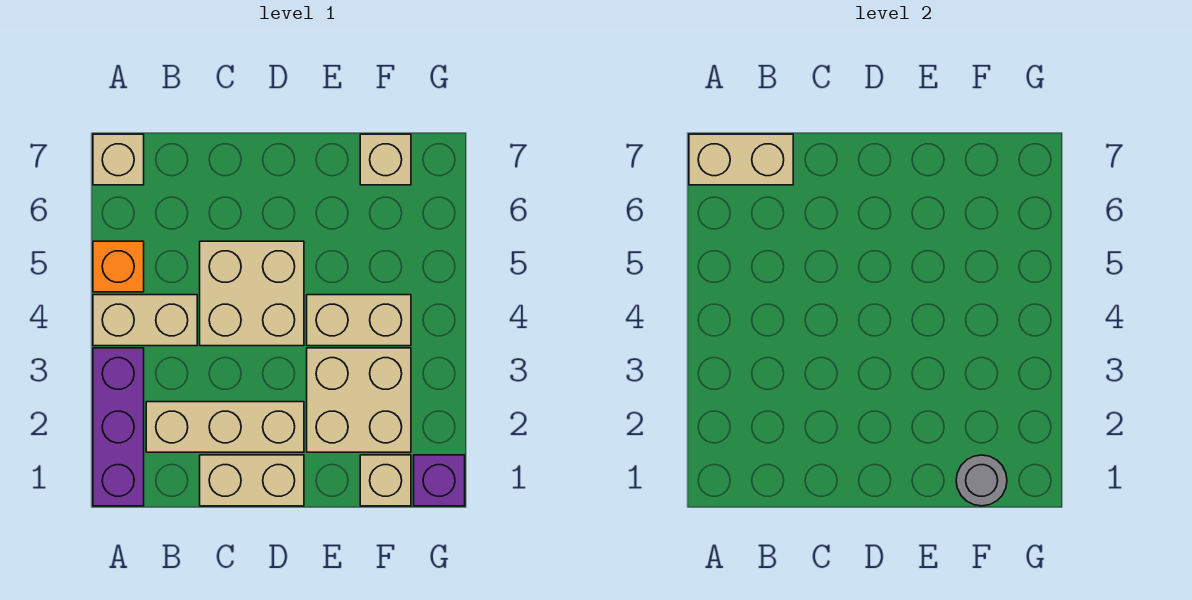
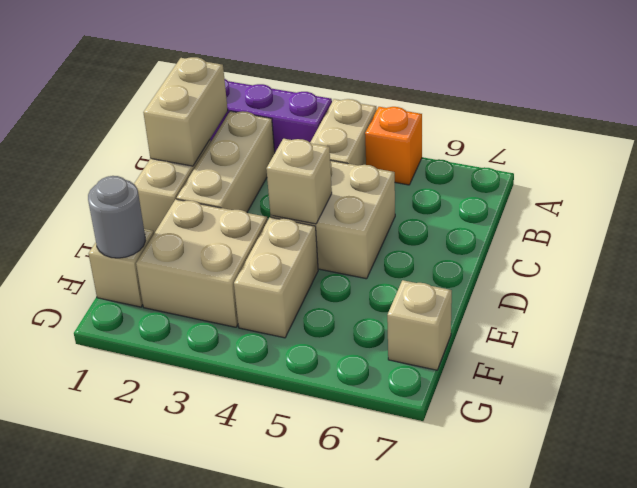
tan brick A7 level 1 -> tan brick D4 level 2
tan brick A7:B7 level 2 -> tan brick B1:C1 level 2
purple brick G1 level 1 -> none

